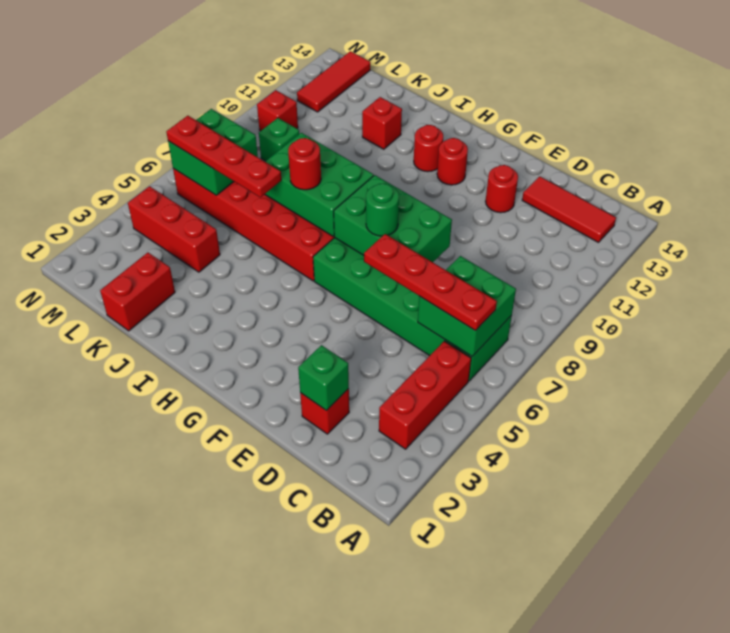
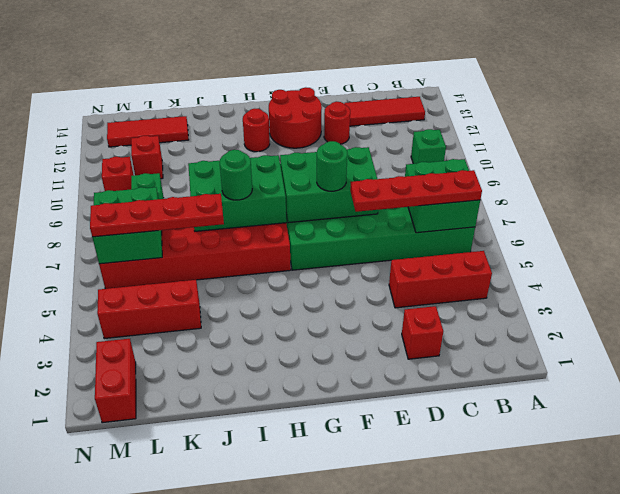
red brick B3:B5 level 1 -> red brick B4:D4 level 1
green brick D2 level 2 -> green brick B10 level 1
red round brick G12 level 1 -> red round brick F12:G13 level 1
red round brick I7 level 3 -> green round brick I7 level 3
red brick J12 level 1 -> red brick L11 level 1
red brick K1:K2 level 1 -> red brick M1:M2 level 1
red tile M12:M14 level 1 -> red tile K13:M13 level 1

